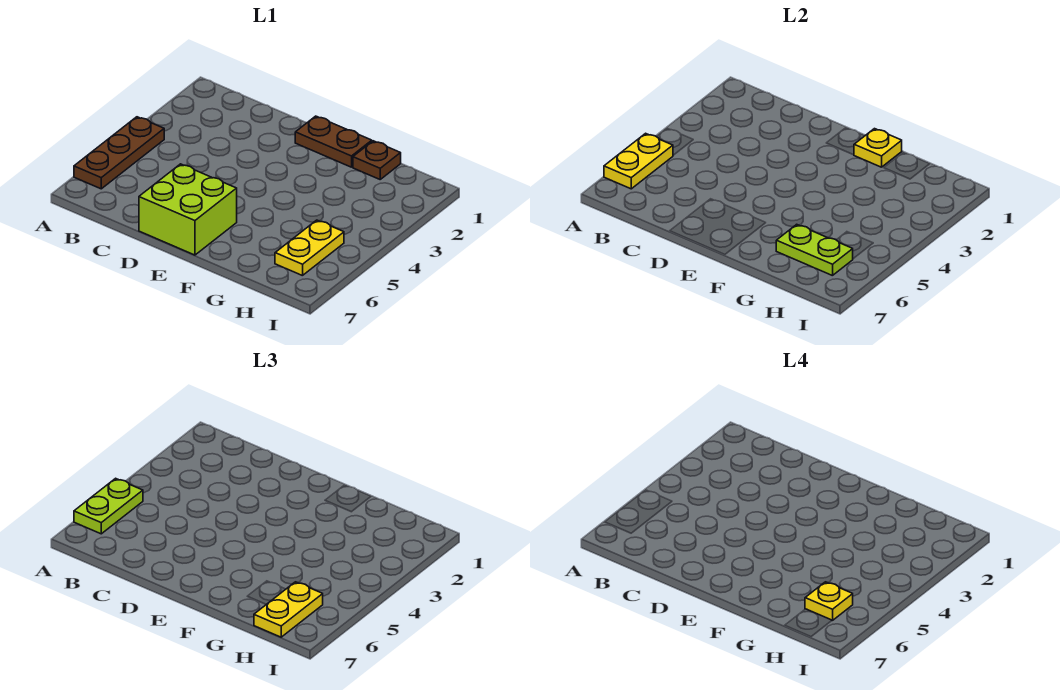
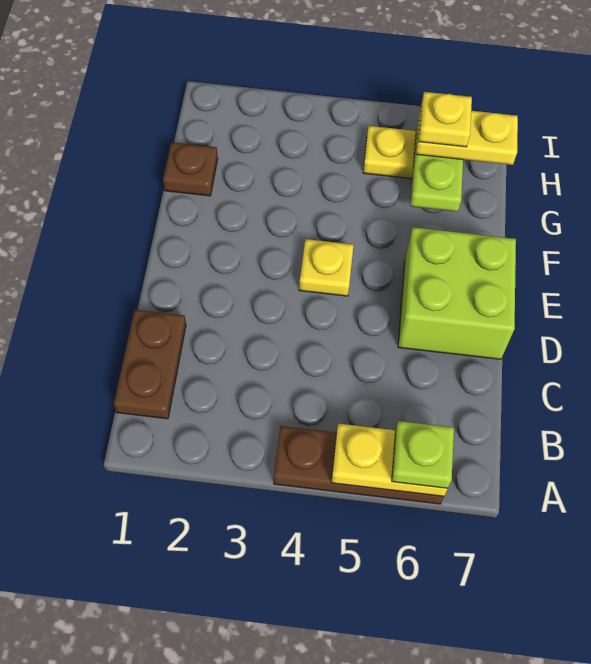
lime plate A5:A6 level 3 -> lime plate A6 level 3
brown plate E1:F1 level 1 -> brown plate B1:C1 level 1
yellow plate F1 level 2 -> yellow plate E4 level 1

